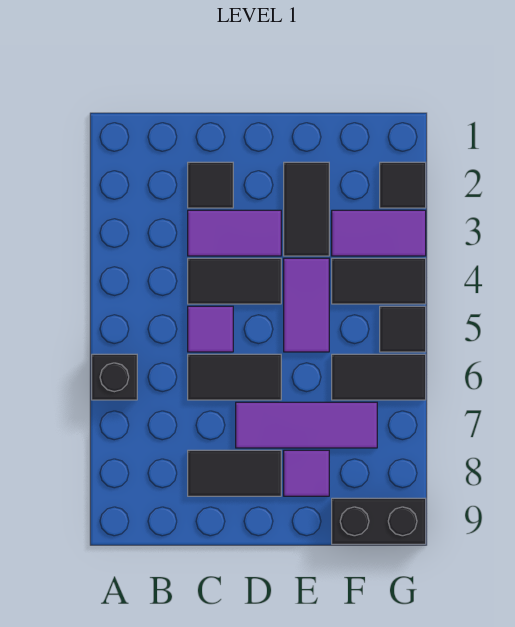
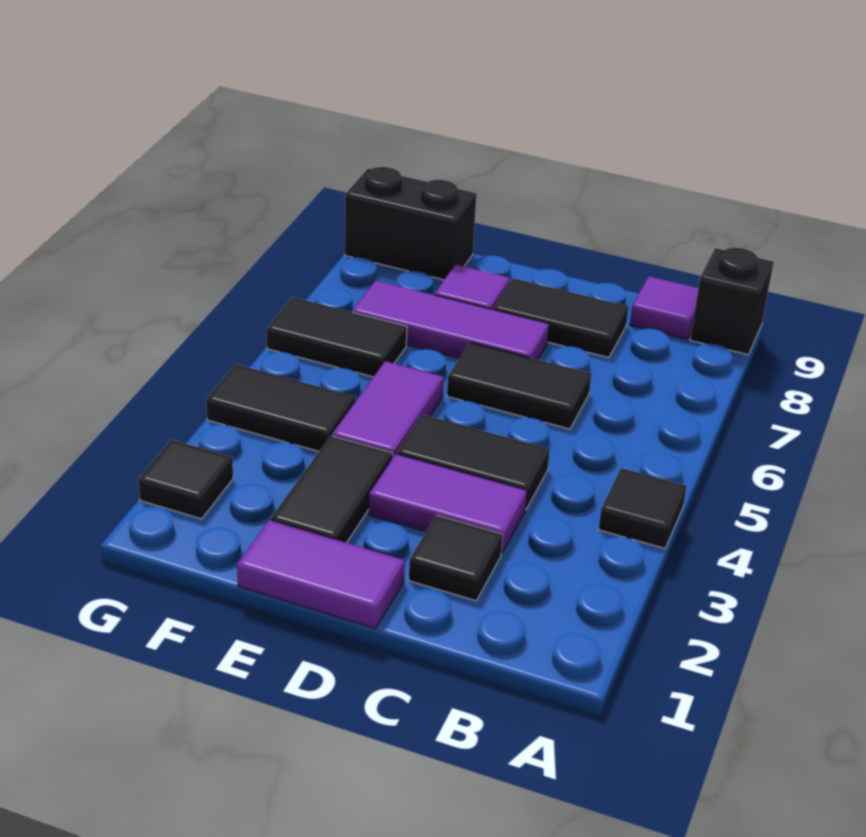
black brick A6 level 1 -> black brick A9 level 1
purple tile C5 level 1 -> purple tile B9 level 1
purple tile F3:G3 level 1 -> purple tile D1:E1 level 1
black tile G5 level 1 -> black tile A4 level 1

